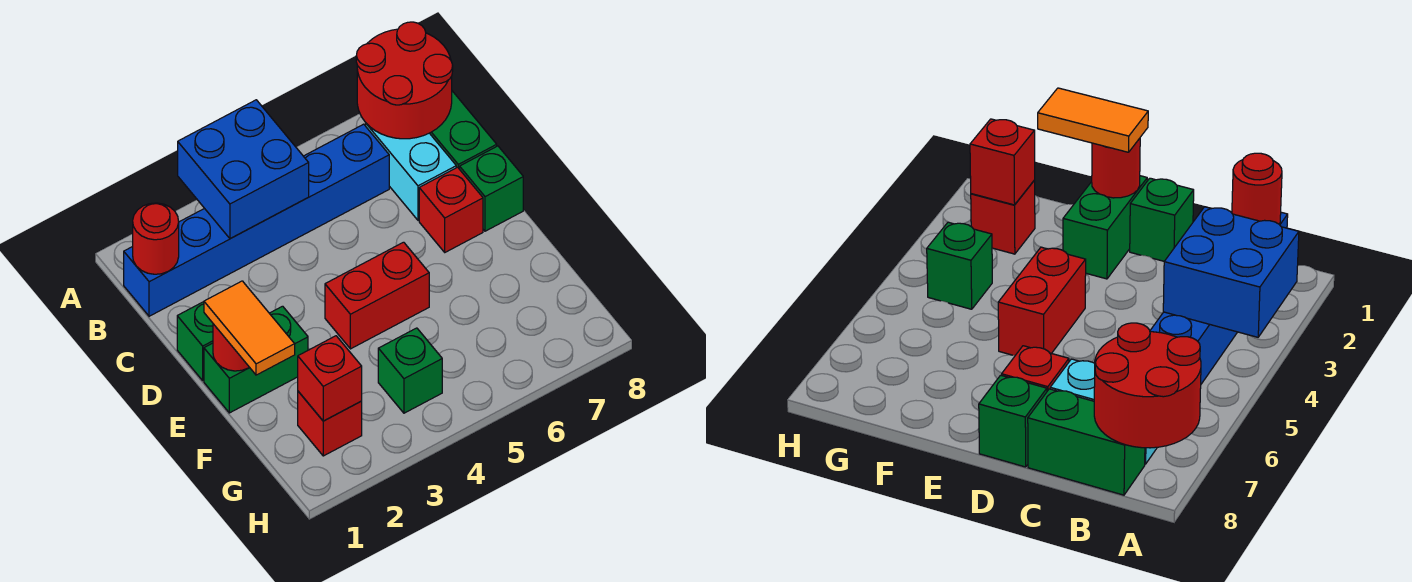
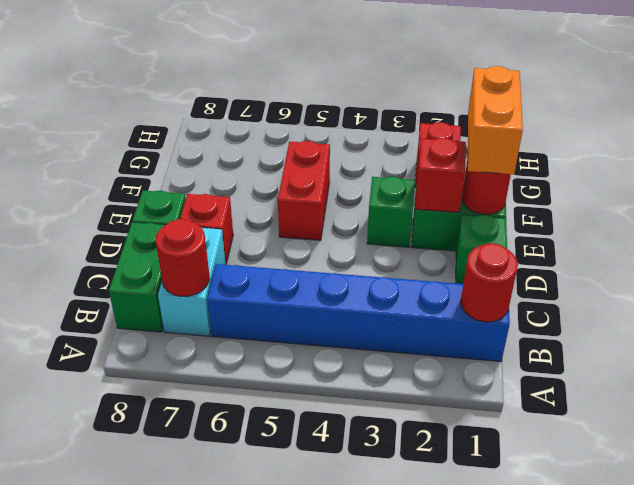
blue brick A3:B4 level 2 -> none
red round brick A7:B8 level 2 -> red round brick B7 level 2
orange tile E1:F1 level 3 -> orange brick E1:F1 level 3
red brick E4:E5 level 1 -> red brick E5:F5 level 1
red brick G2 level 2 -> red brick E2 level 2
green brick G4 level 1 -> green brick E3 level 1

